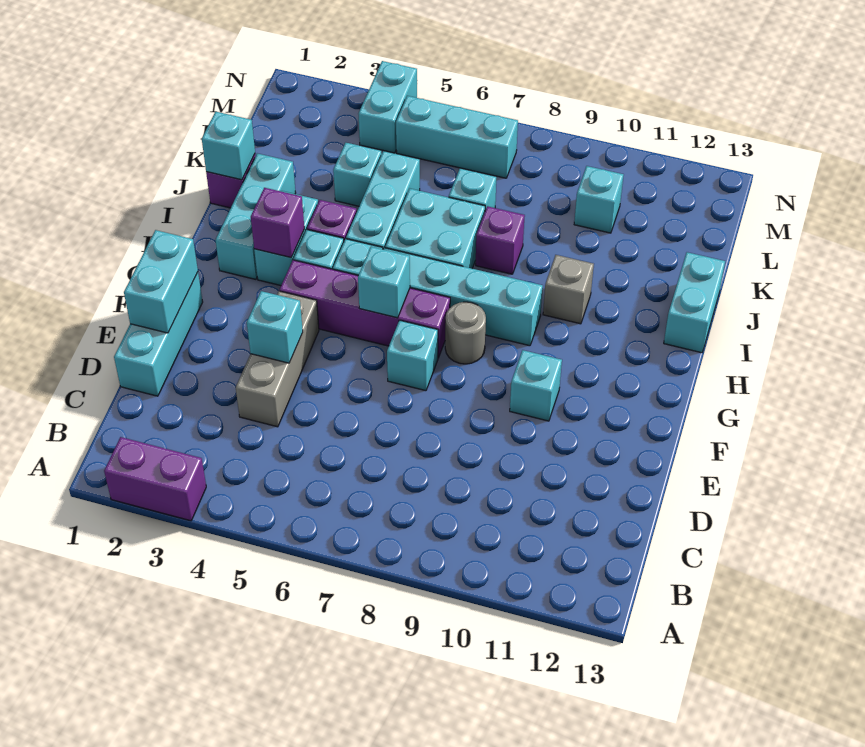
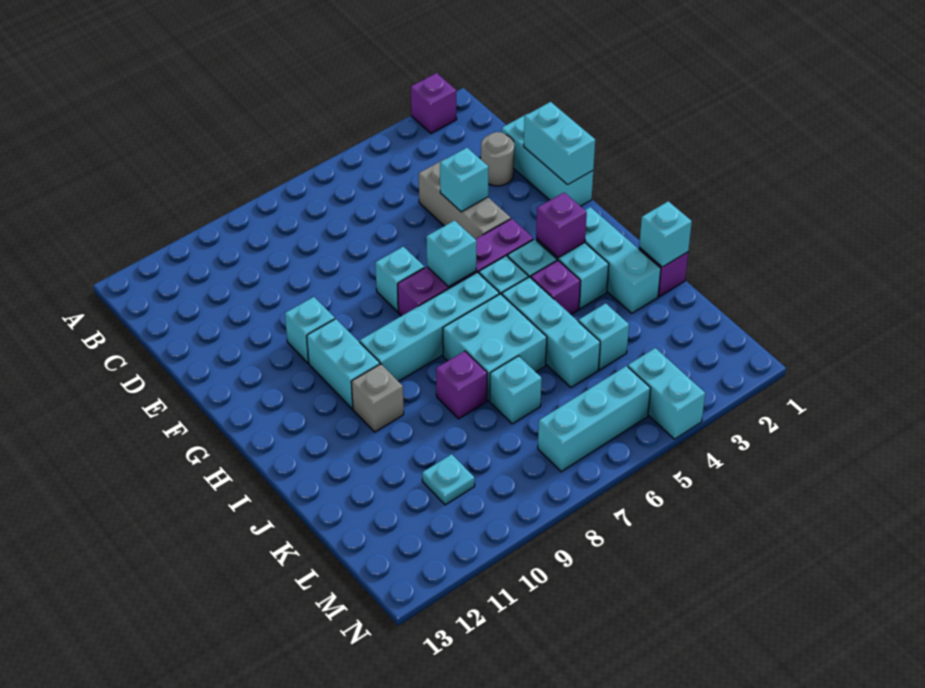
purple brick A2:A3 level 1 -> purple brick A2 level 1
grey round brick G8 level 1 -> grey round brick D2 level 1
cyan brick I13:J13 level 1 -> cyan brick G10:H10 level 1
cyan brick L10 level 1 -> cyan plate L10 level 1

